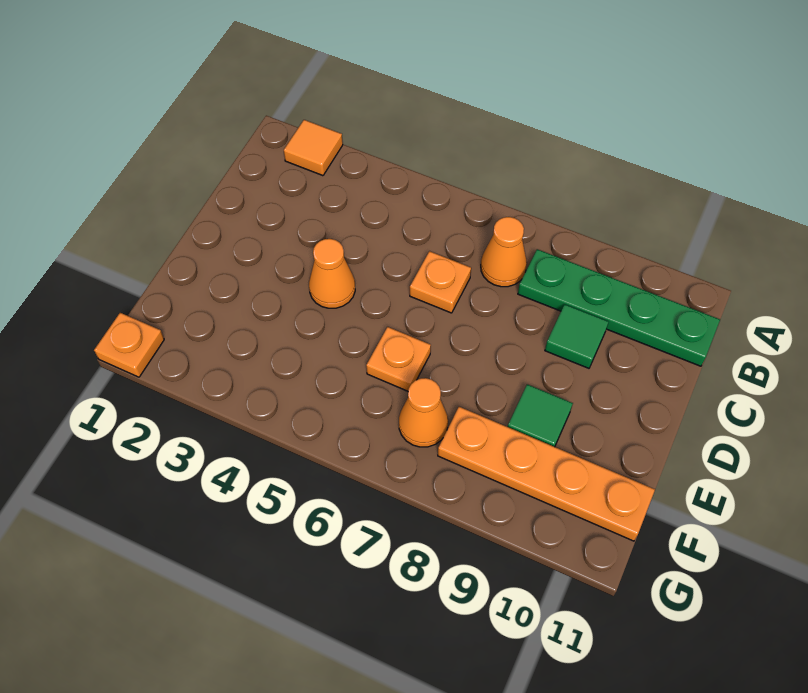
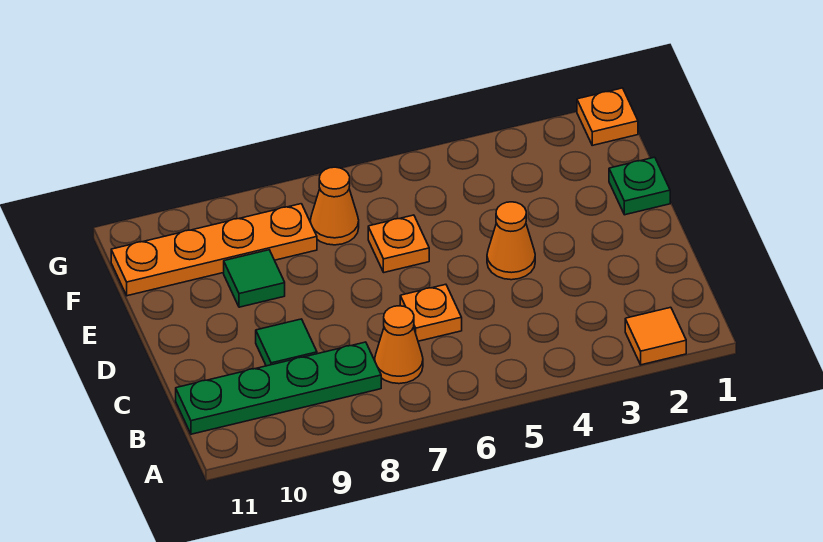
none -> green plate E1 level 1

